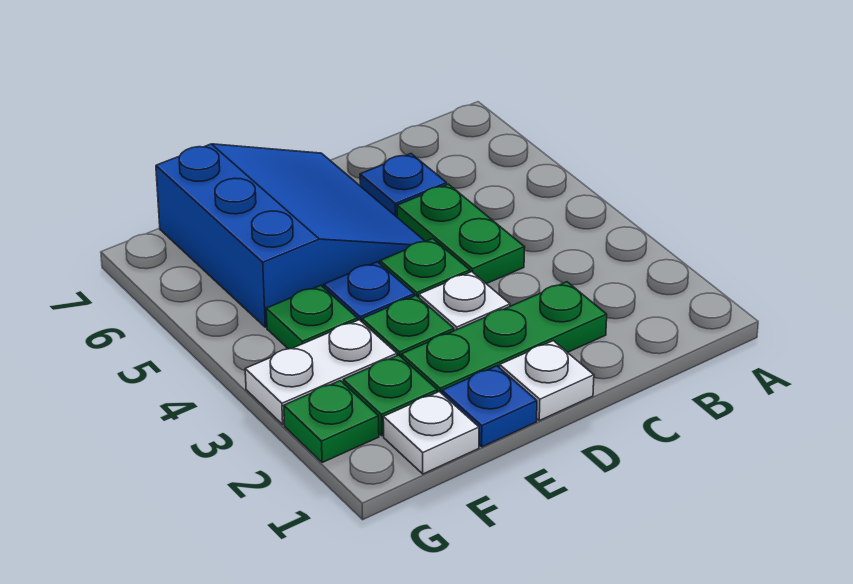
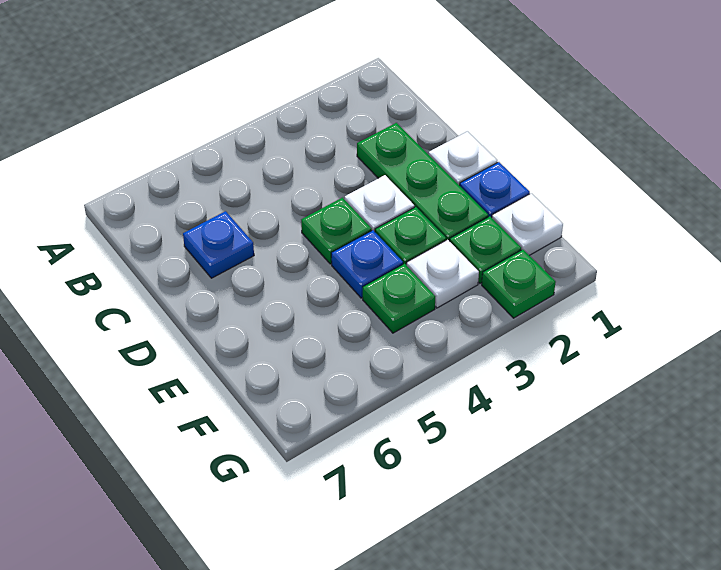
green plate C4:C5 level 1 -> none
blue slope D5:F7 level 1 top F -> none
white plate F3:G3 level 1 -> white plate F3 level 1

